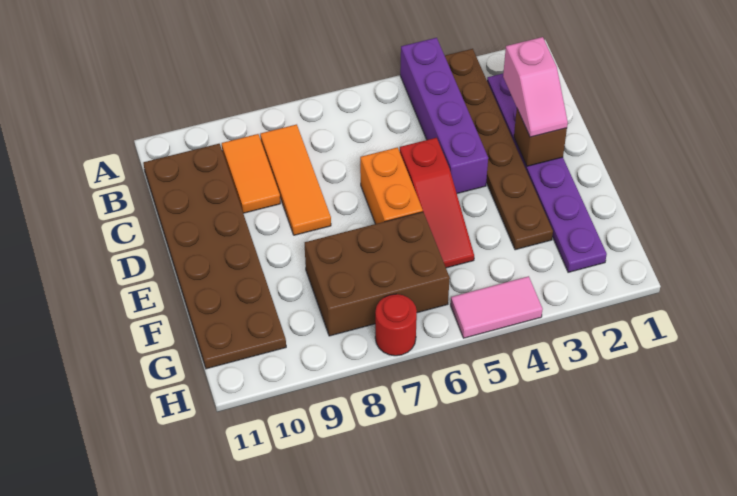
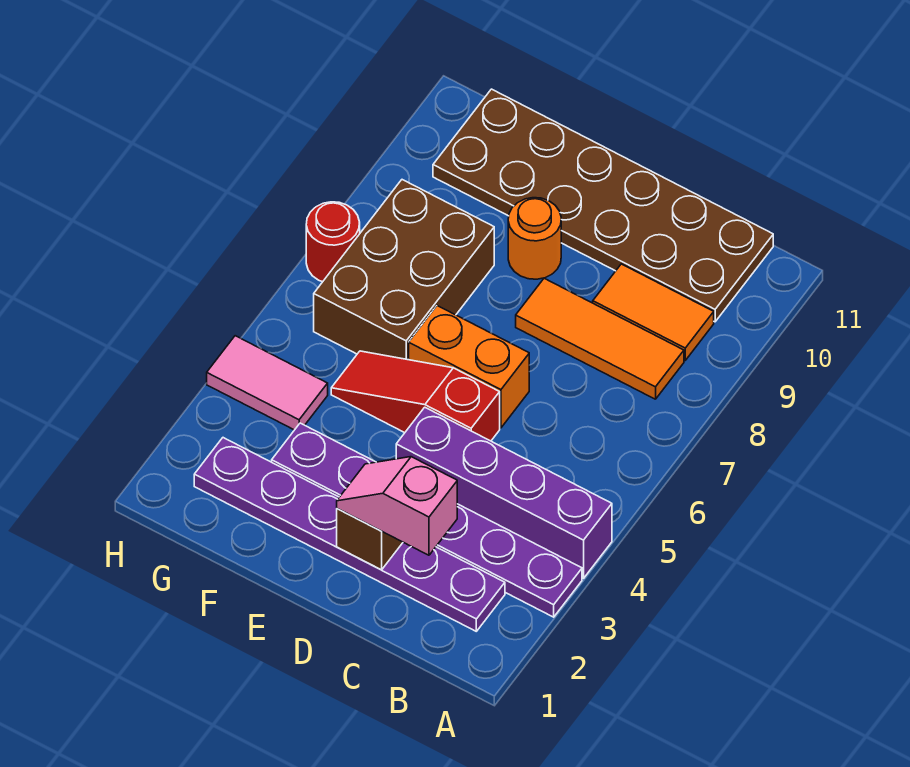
brown plate A3:F3 level 1 -> purple plate A3:F3 level 1
none -> orange round brick E9 level 1
pink tile H4:H5 level 1 -> pink tile G4:H4 level 1

